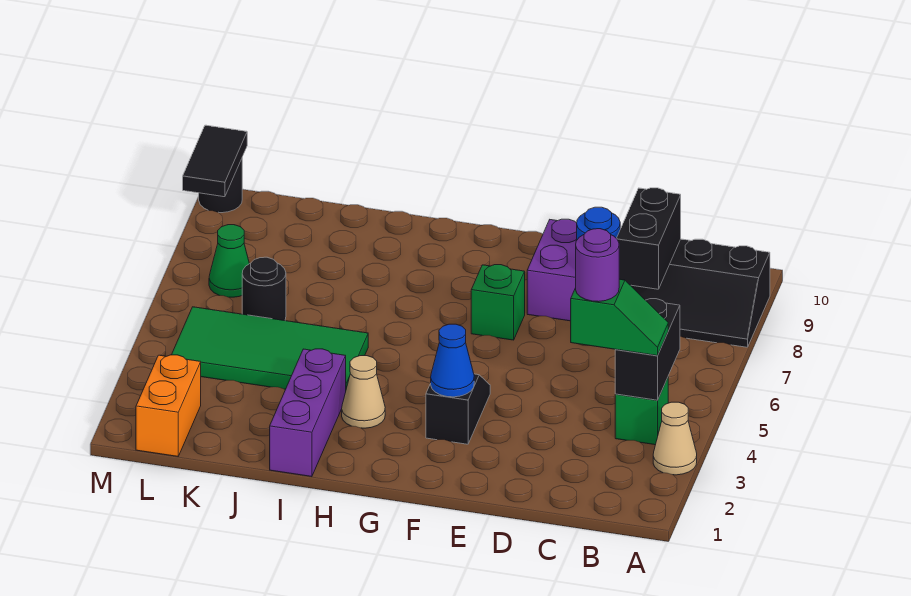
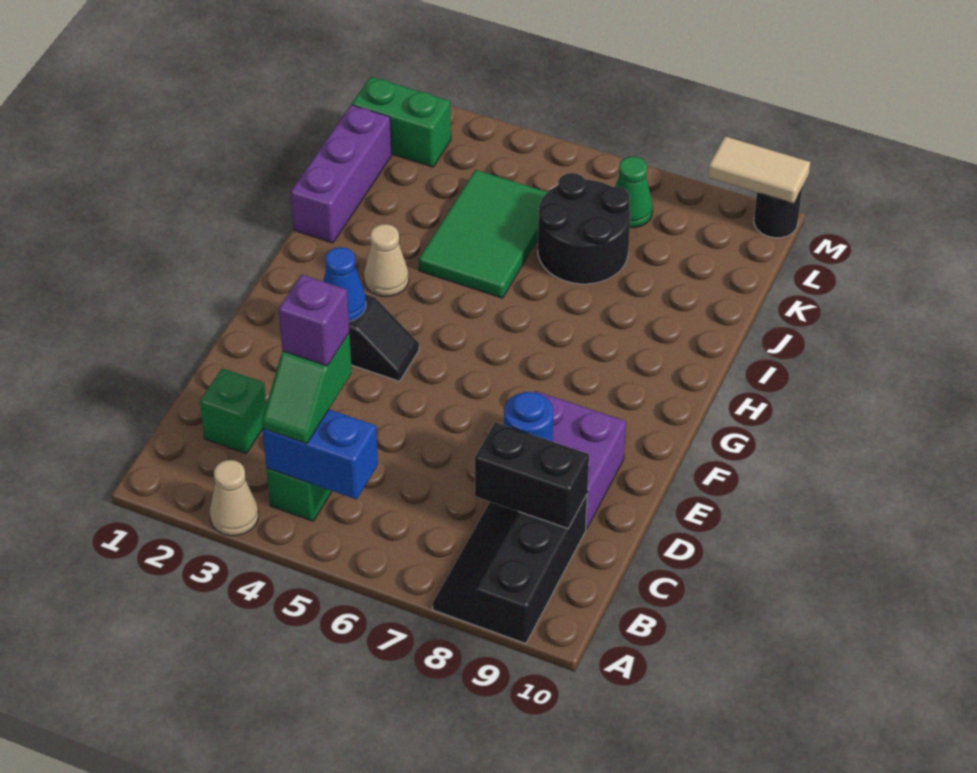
black brick B4:B5 level 2 -> blue brick B4:B5 level 2
purple round brick C4 level 4 -> purple brick C4 level 4
green brick F7 level 1 -> green brick C2 level 1
purple brick I1:I3 level 1 -> purple brick I1:K1 level 1
green tile I4:L5 level 1 -> green tile I4:K5 level 1
black round brick K6 level 1 -> black round brick J6:K7 level 1
orange brick L1:L2 level 1 -> green brick L1:L2 level 1
black tile M9:M10 level 2 -> tan tile M9:M10 level 2

